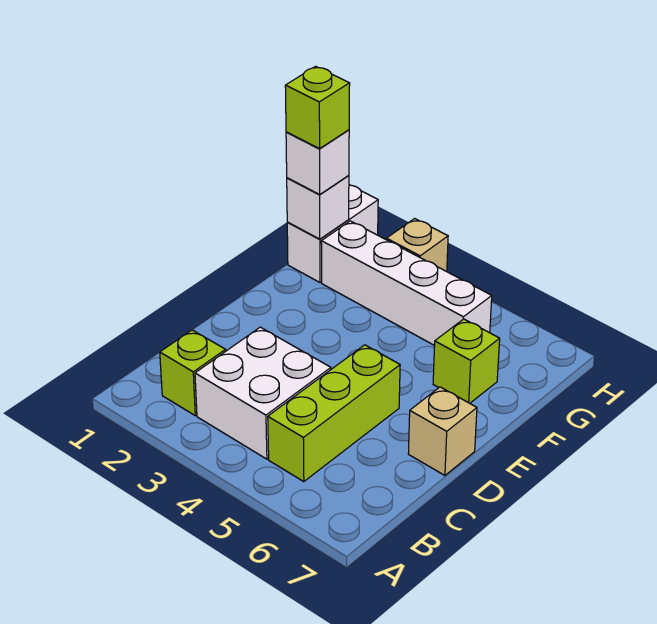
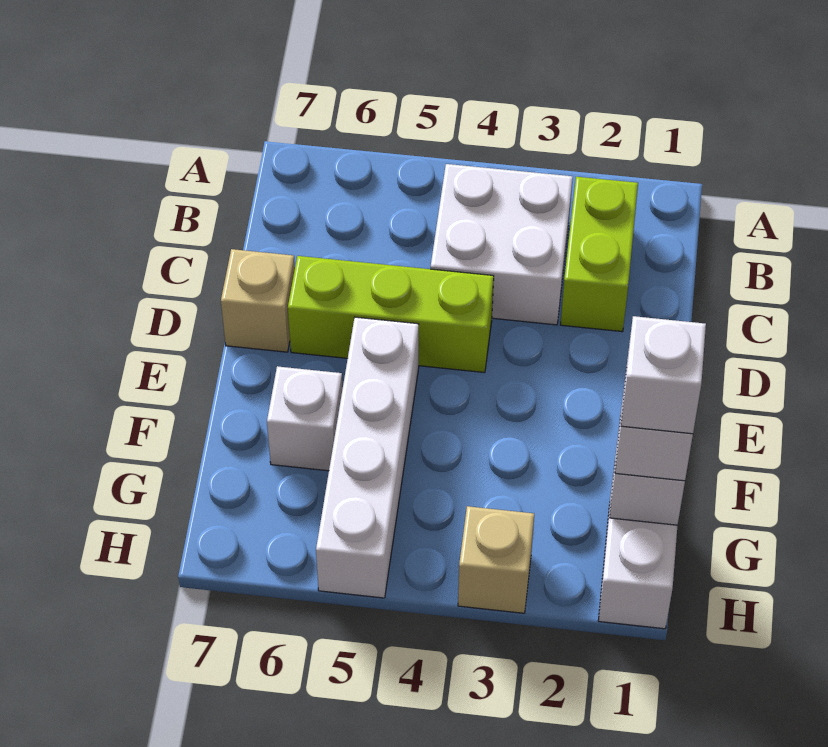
lime brick B2 level 1 -> lime brick B2:C2 level 1
lime brick B5:D5 level 1 -> lime brick D4:D6 level 1
lime brick F6 level 1 -> white brick F6 level 1
lime brick G1 level 4 -> white brick G1 level 4
white brick G2:G5 level 1 -> white brick E5:H5 level 1

